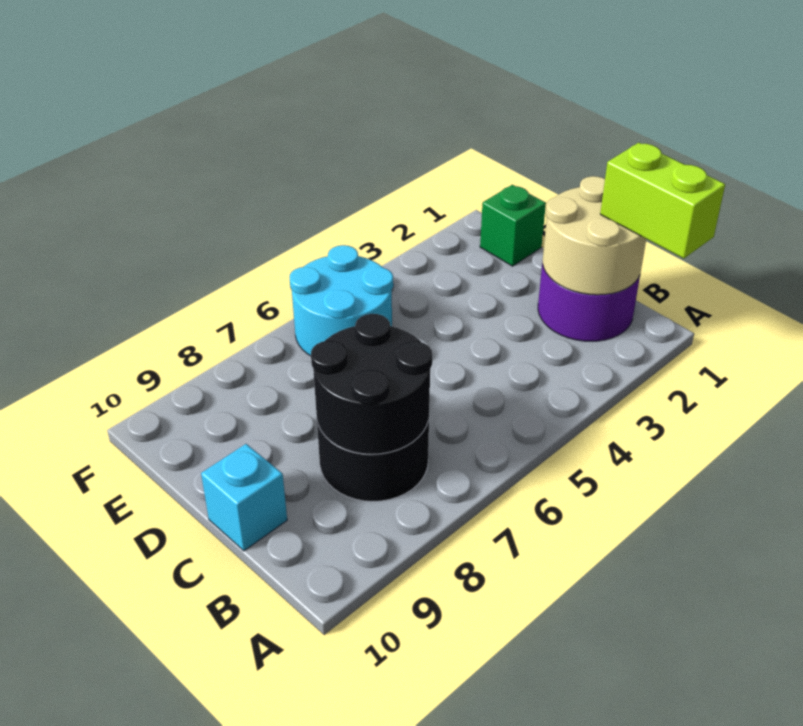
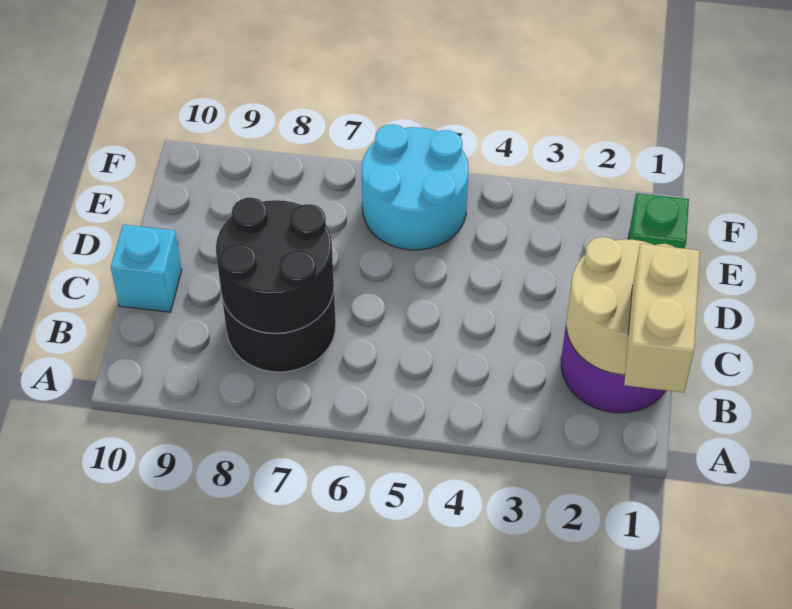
lime brick A1:B1 level 3 -> tan brick A1:B1 level 3

